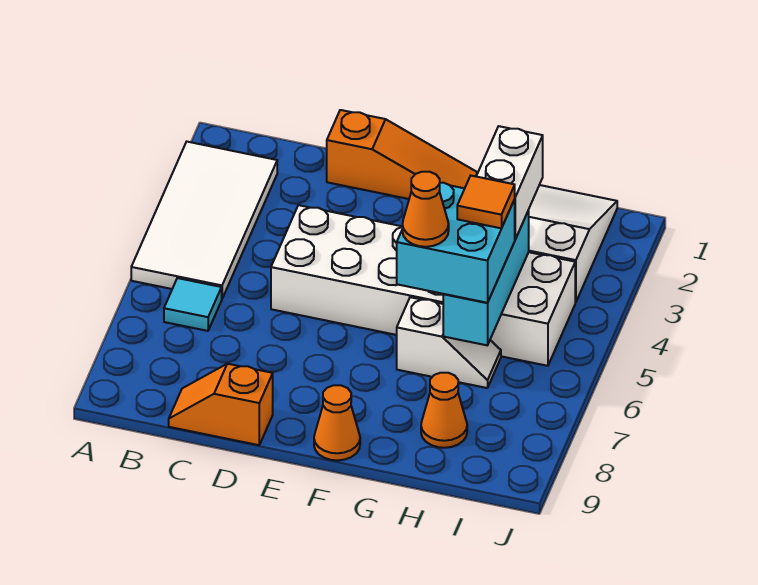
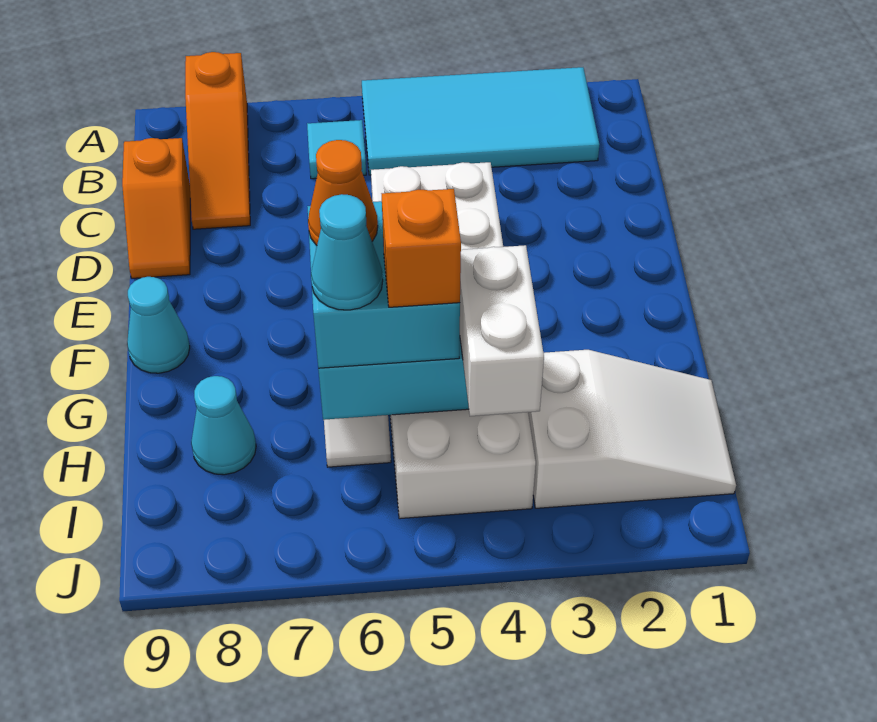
white tile A2:B5 level 1 -> cyan tile A2:B5 level 1
orange slope C9:D9 level 1 top D -> orange slope C9:D9 level 1 top C
orange slope D1:F1 level 1 top D -> orange slope A8:C8 level 1 top A
orange cone F9 level 1 -> cyan cone F9 level 1
white brick H3:H4 level 3 -> white brick H4:I4 level 3
orange tile H5 level 4 -> orange brick H5 level 4
none -> cyan cone H6 level 4
orange cone H8 level 1 -> cyan cone H8 level 1

